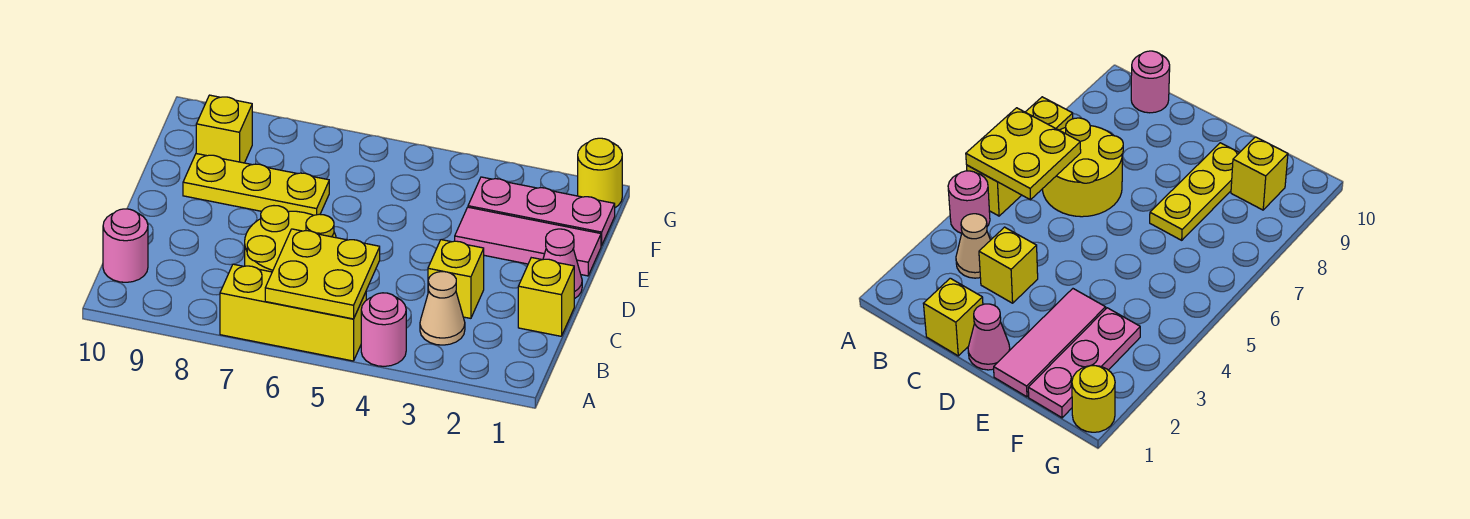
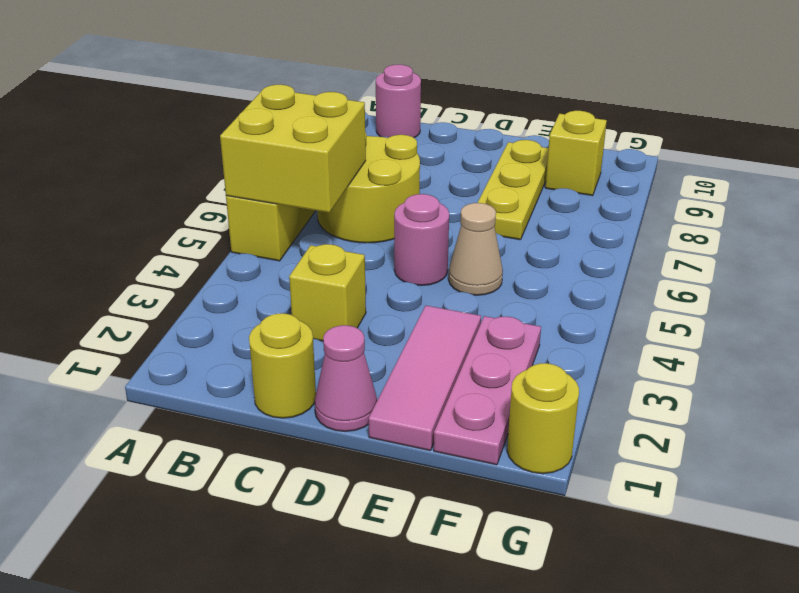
pink round brick A4 level 1 -> pink round brick D5 level 1
yellow plate A5:B6 level 2 -> yellow brick A5:B6 level 2
tan cone B3 level 1 -> tan cone E5 level 1
yellow brick C1 level 1 -> yellow round brick C1 level 1

